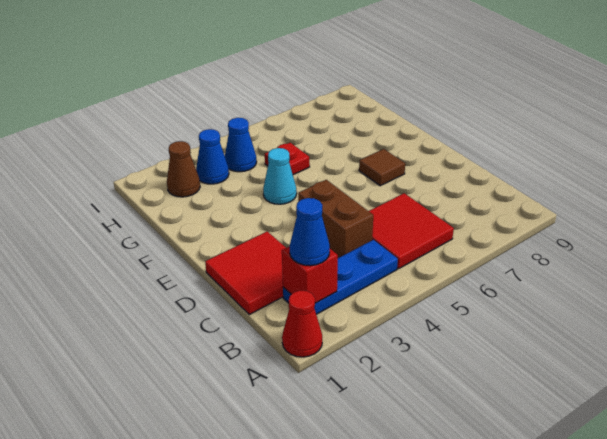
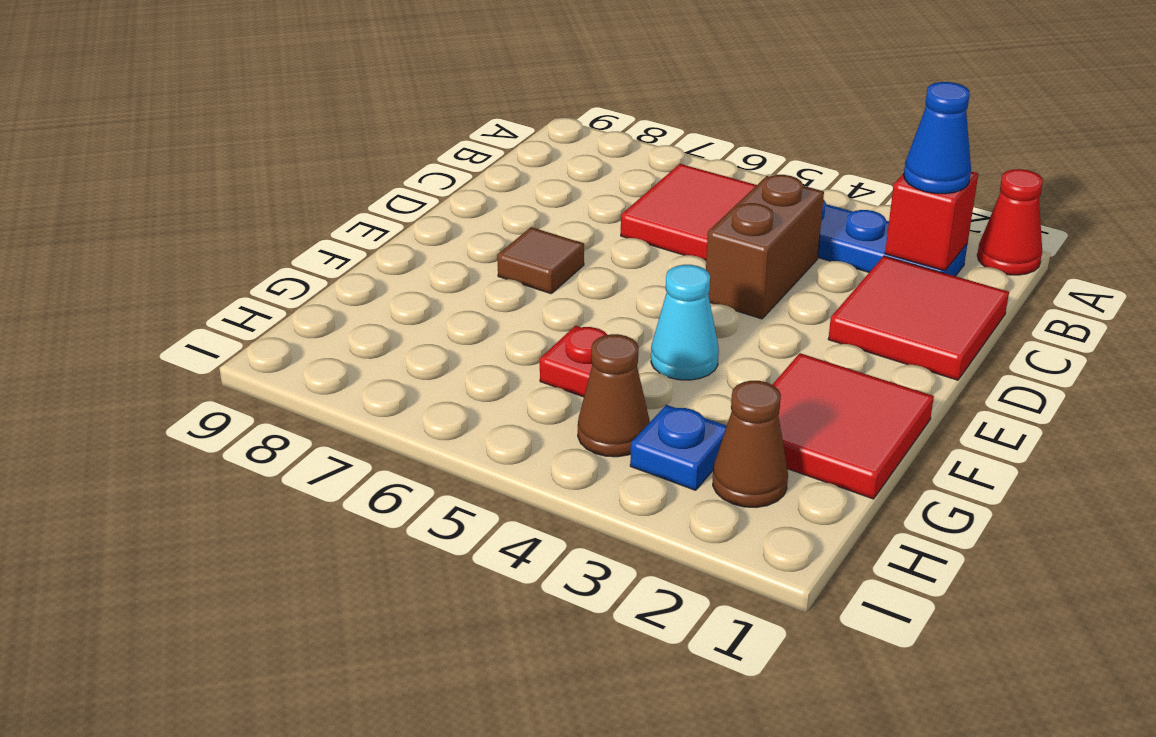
none -> red tile F1:G2 level 1
blue cone H3 level 1 -> blue plate H3 level 1
blue cone H4 level 1 -> brown cone H4 level 1

